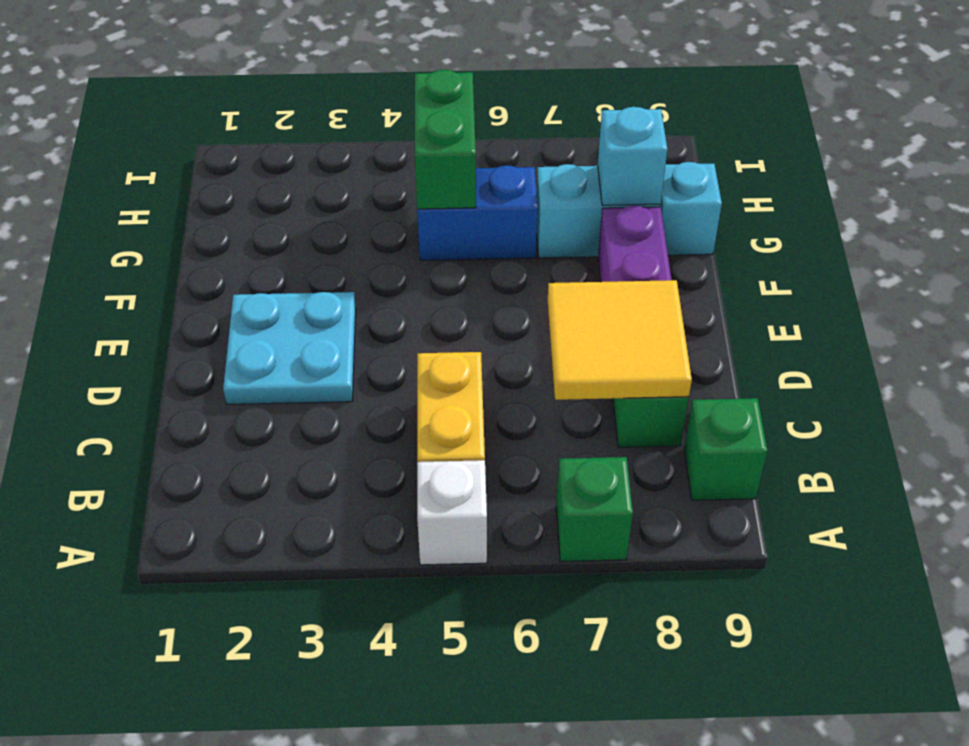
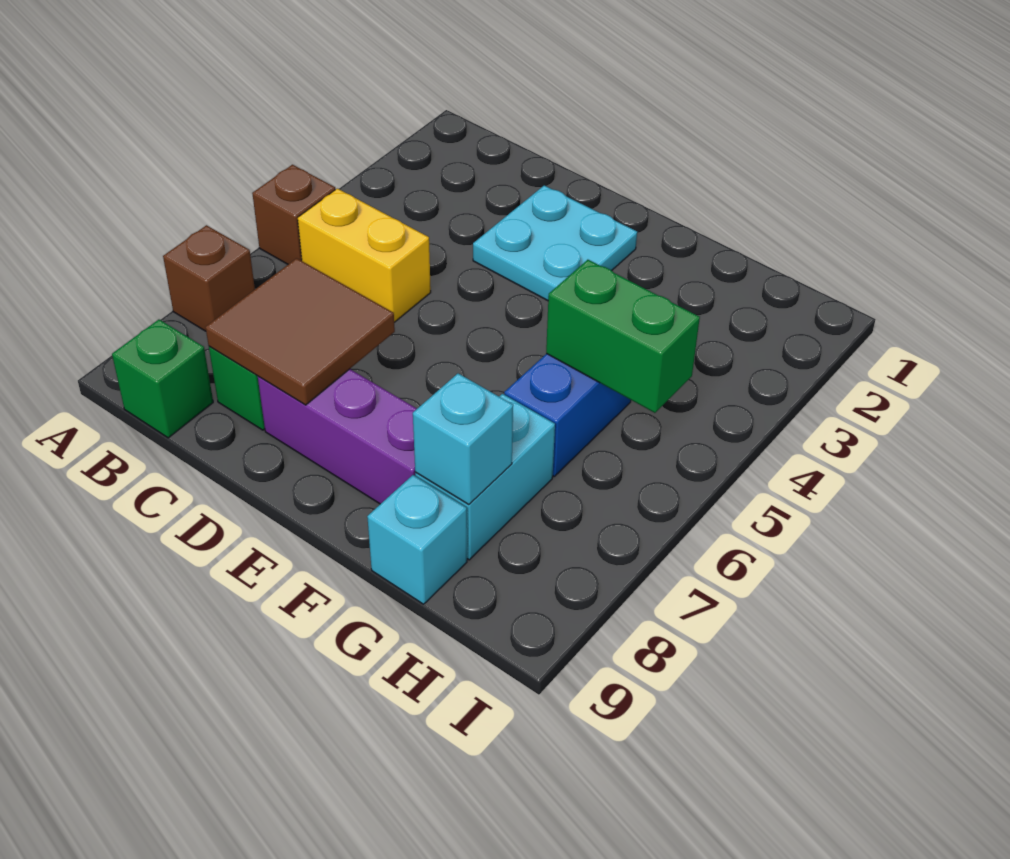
white brick A5 level 1 -> brown brick A5 level 1
green brick A7 level 1 -> brown brick A7 level 1
yellow tile C7:D8 level 2 -> brown tile C7:D8 level 2

